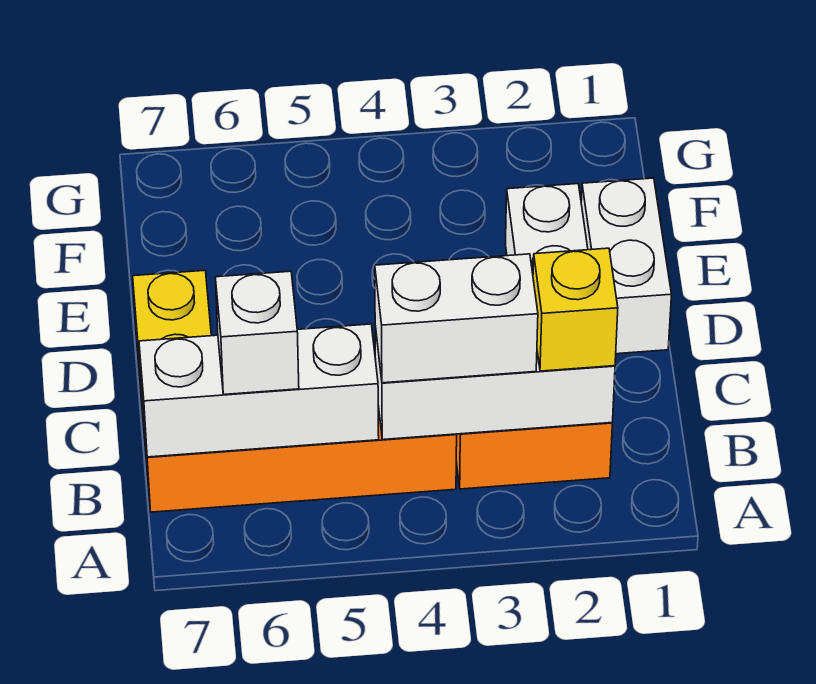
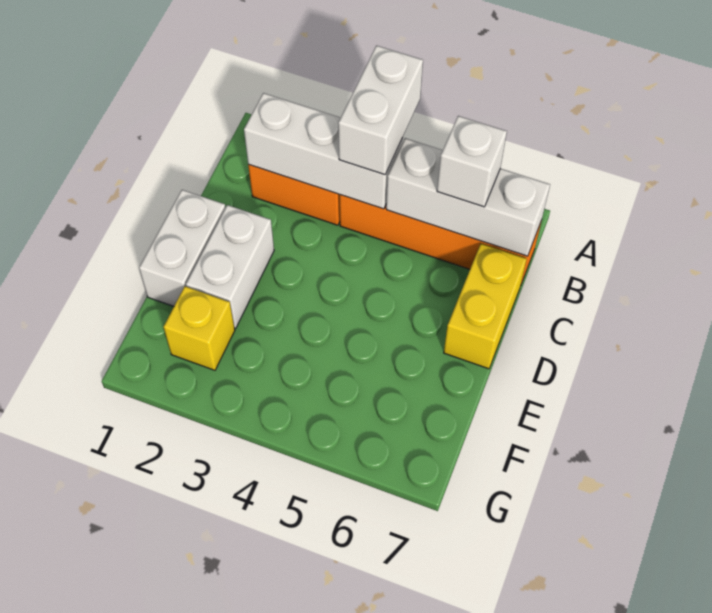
yellow brick B2 level 3 -> yellow brick F2 level 1
white brick B3:B4 level 3 -> white brick A4:B4 level 3

